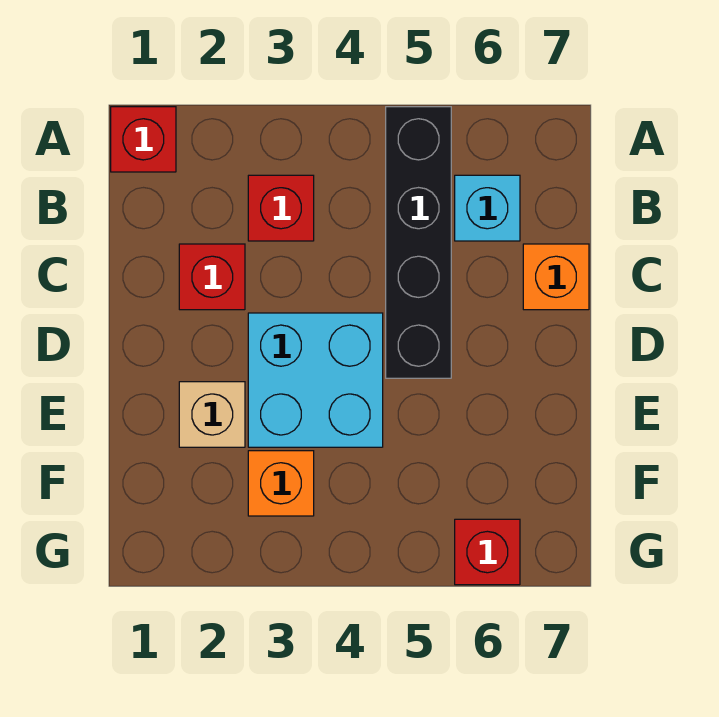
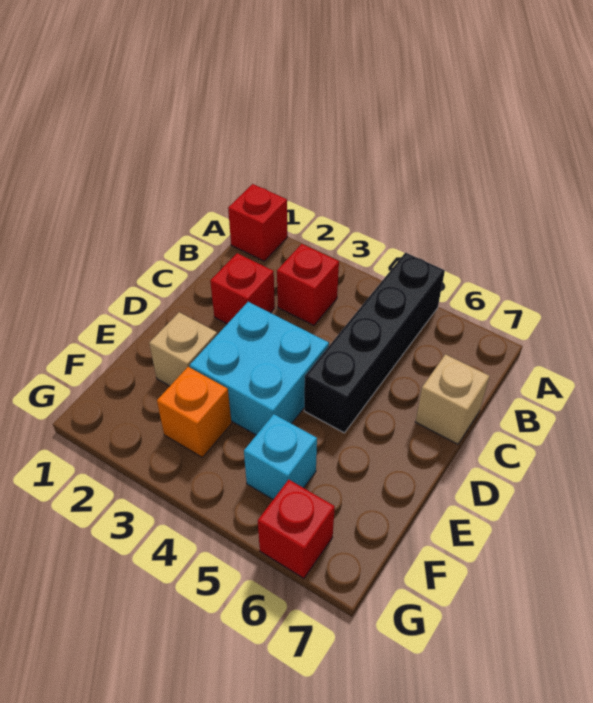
cyan brick B6 level 1 -> cyan brick F5 level 1
orange brick C7 level 1 -> tan brick C7 level 1

